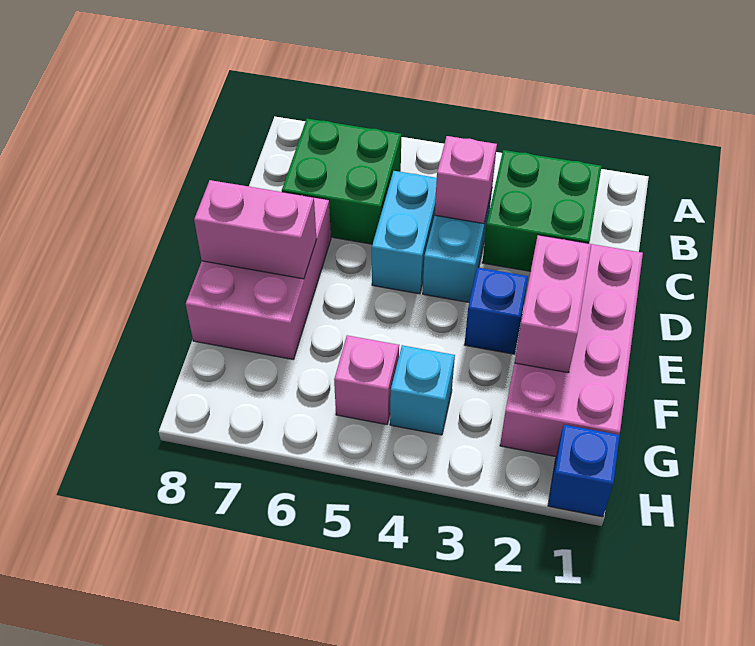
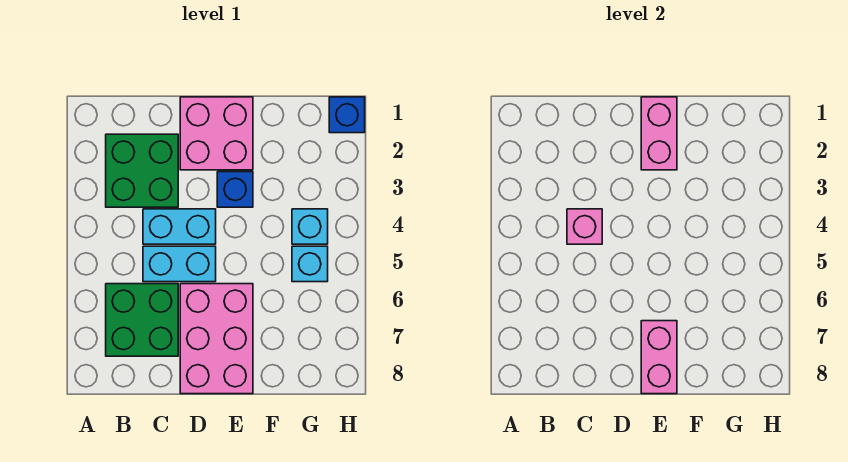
pink brick D1:G2 level 1 -> pink brick D1:E2 level 1
pink brick D7:F8 level 1 -> pink brick D6:E8 level 1
pink brick E2:F2 level 2 -> pink brick E1:E2 level 2
pink brick G5 level 1 -> cyan brick G5 level 1

